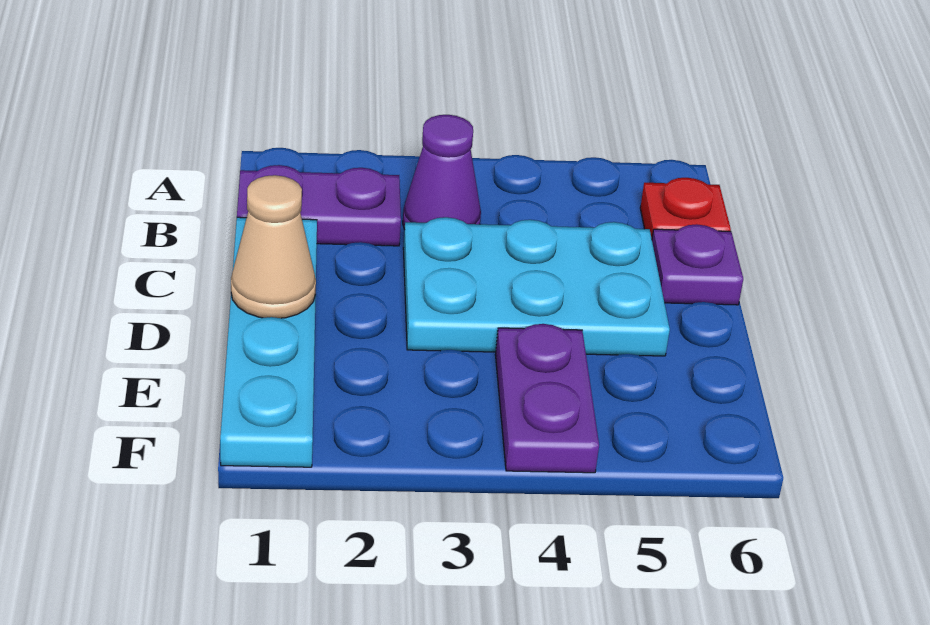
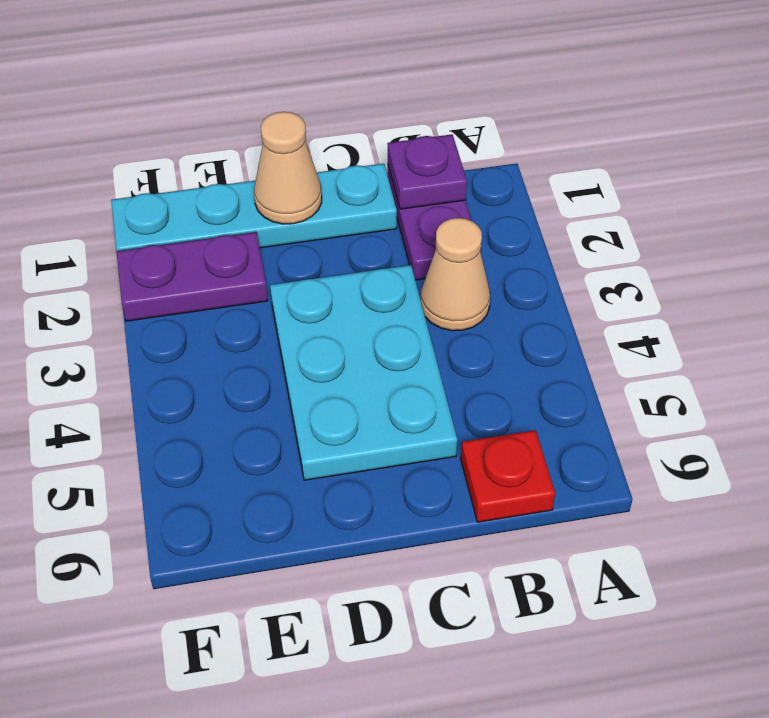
purple cone B3 level 1 -> tan cone B3 level 1
purple plate C6 level 1 -> purple plate B1 level 2
purple plate E4:F4 level 1 -> purple plate E2:F2 level 1

